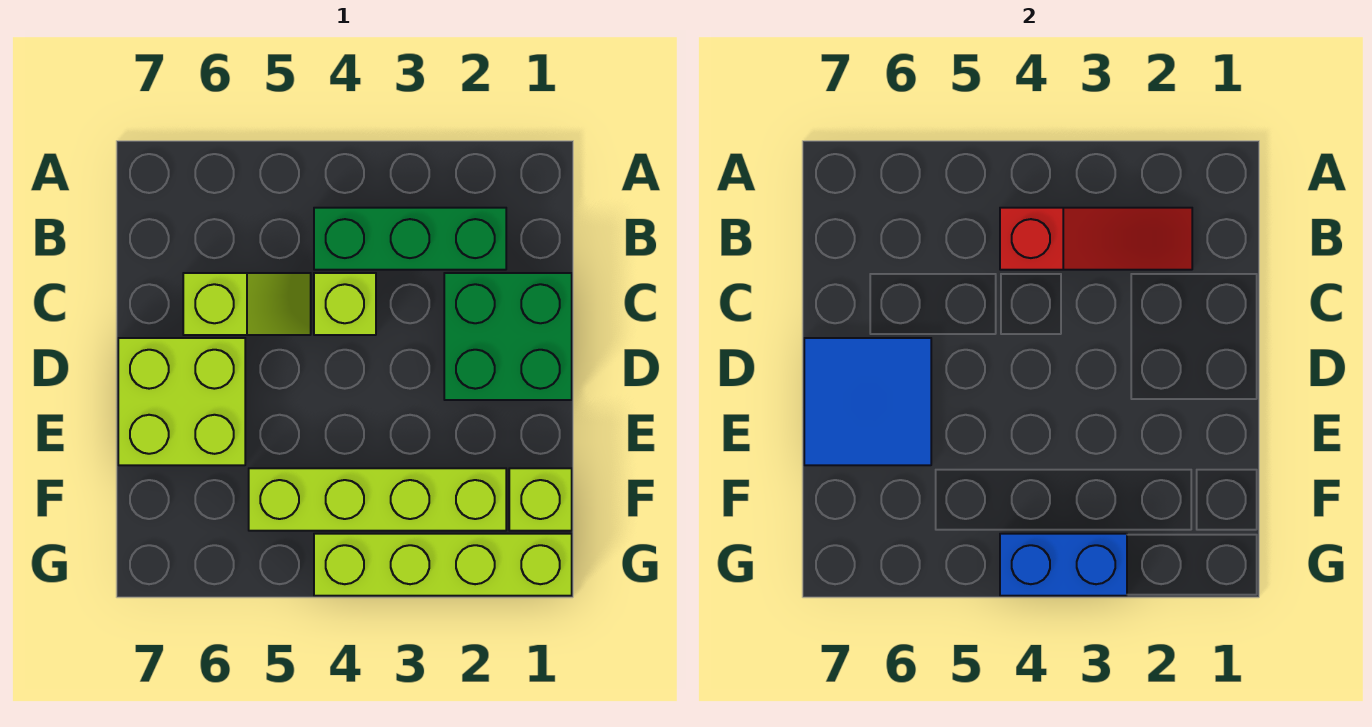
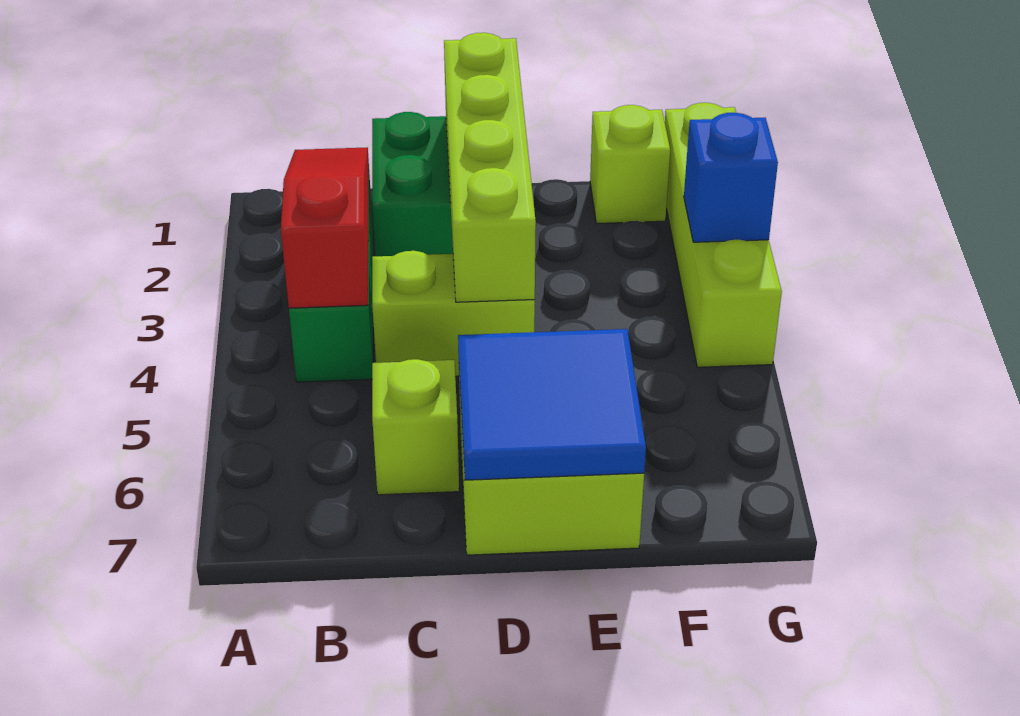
lime brick C4 level 1 -> lime brick C4:D4 level 1
lime brick F2:F5 level 1 -> lime brick D1:D4 level 2
blue brick G3:G4 level 2 -> blue brick G3 level 2

